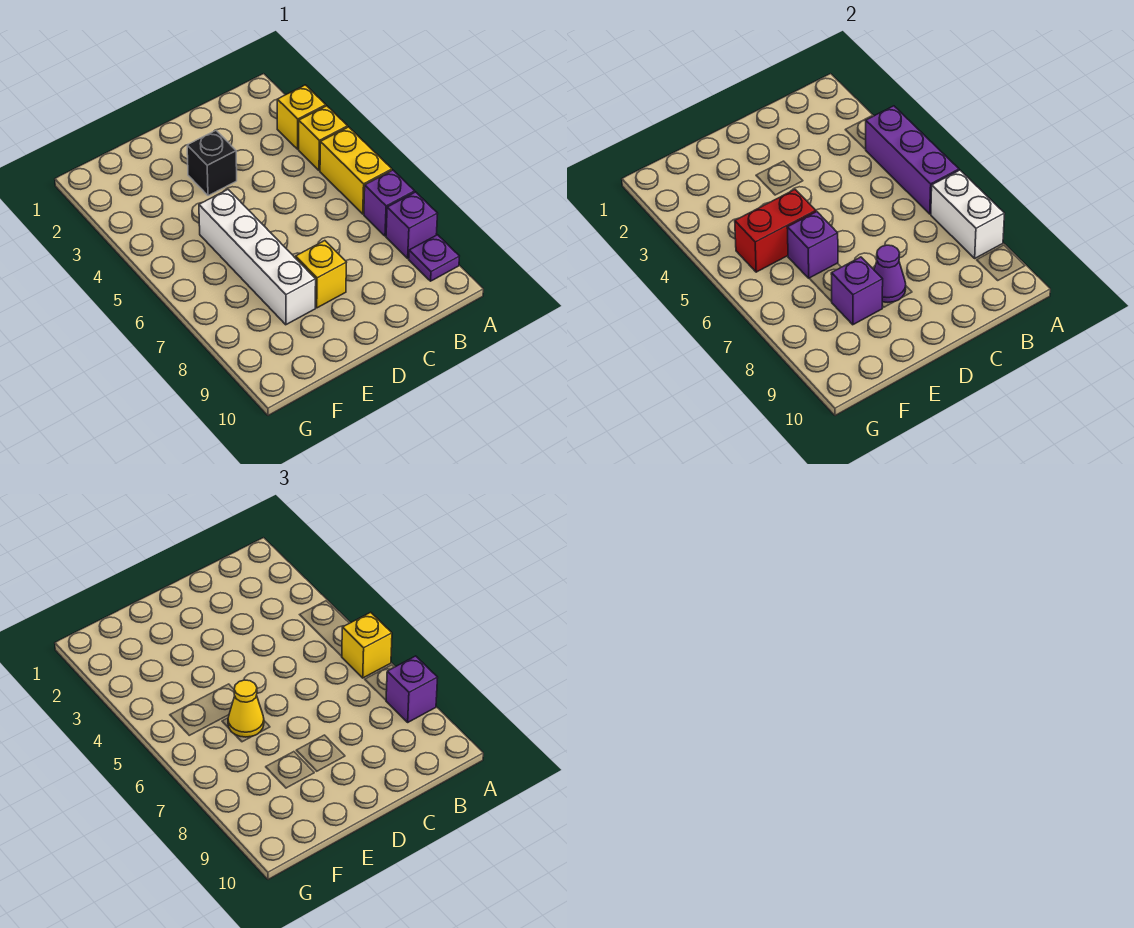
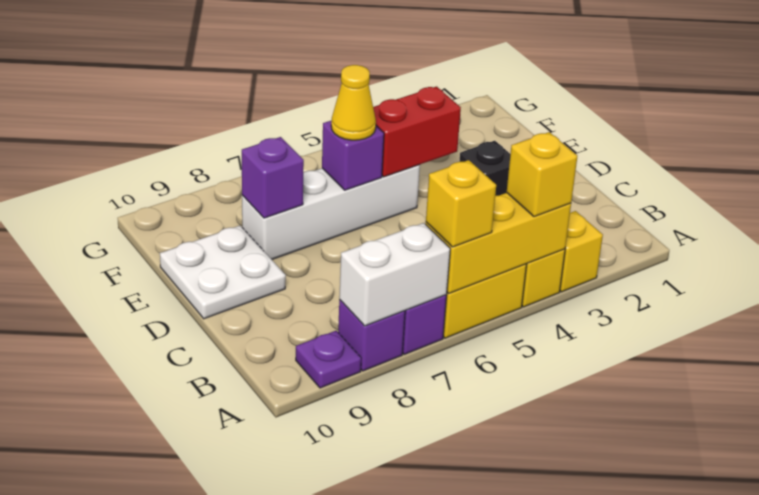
purple brick A4:A6 level 2 -> yellow brick A4:A6 level 2
purple brick A8 level 3 -> none
yellow brick D8 level 1 -> yellow brick A4 level 3
purple cone D8 level 2 -> none
none -> white plate D9:E10 level 1
red brick E5:F5 level 2 -> red brick E4:E5 level 2

